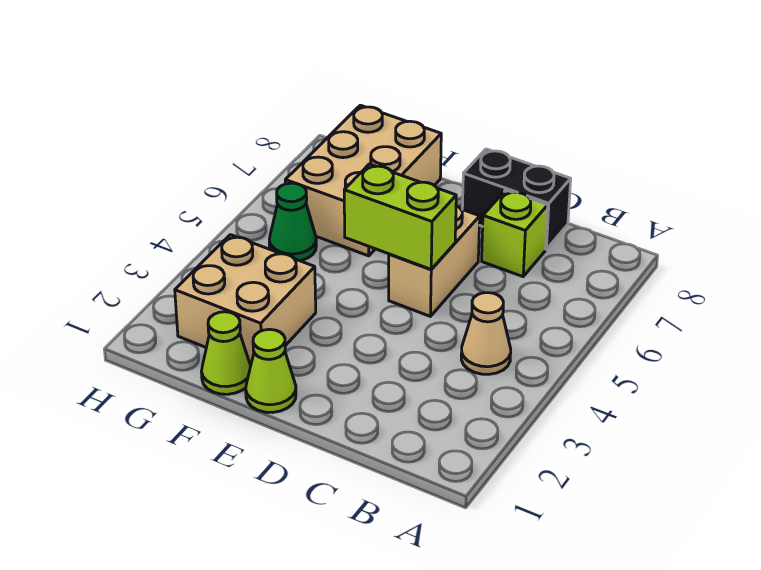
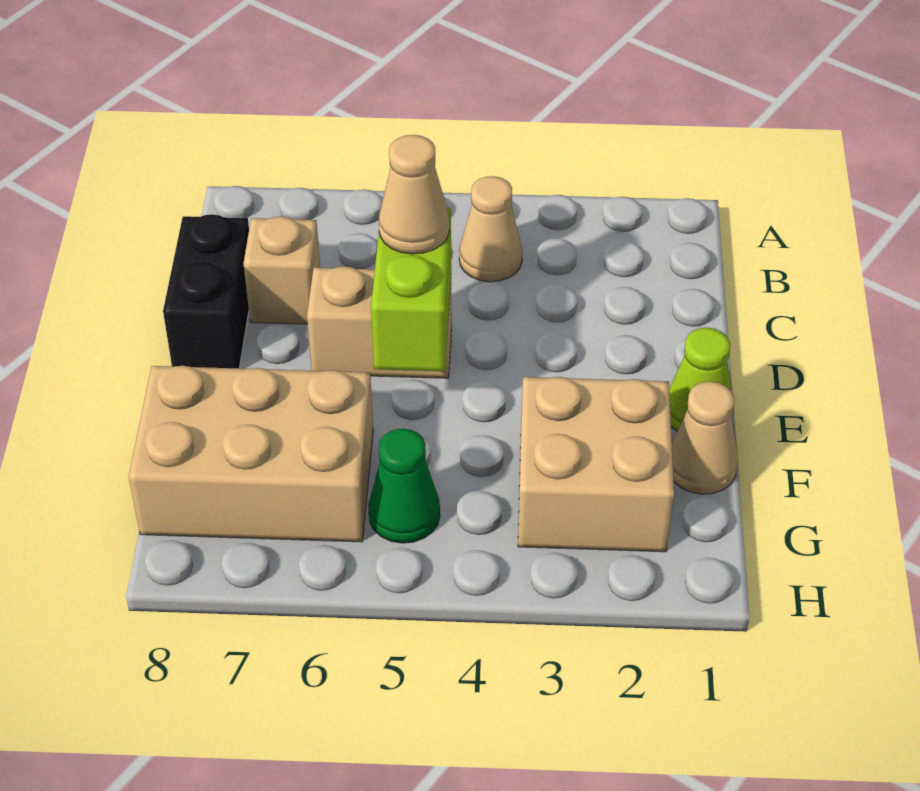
lime brick C7 level 1 -> tan brick C7 level 1
none -> tan cone D5 level 3
lime cone F1 level 1 -> tan cone F1 level 1

